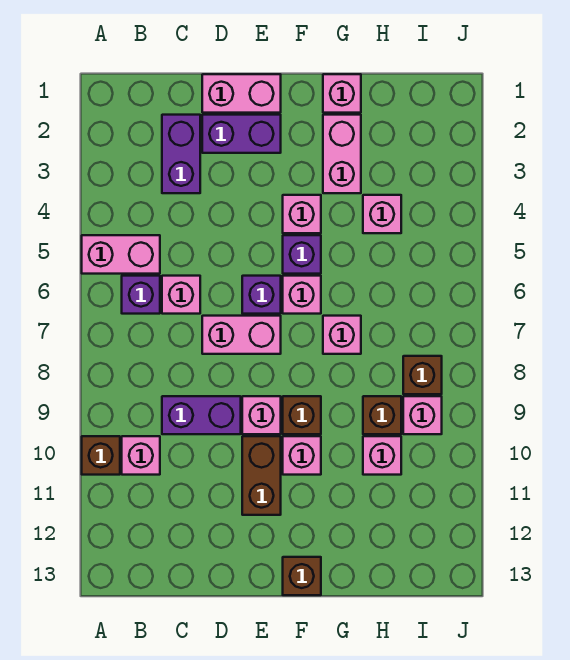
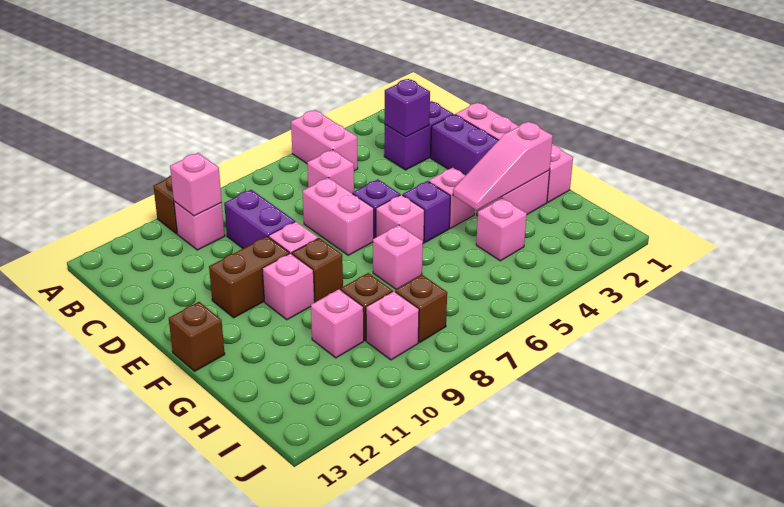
purple brick B6 level 1 -> purple brick C3 level 2
none -> pink brick B10 level 2
none -> pink slope G2:G4 level 2 top 2

